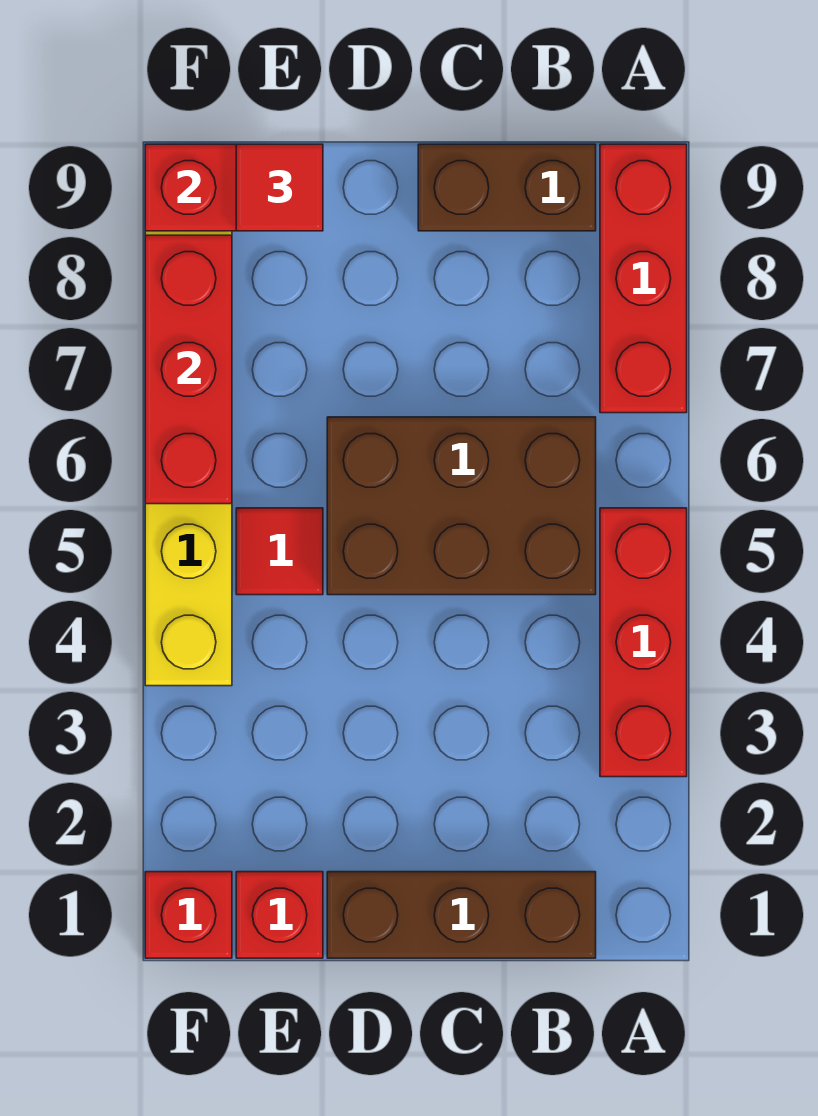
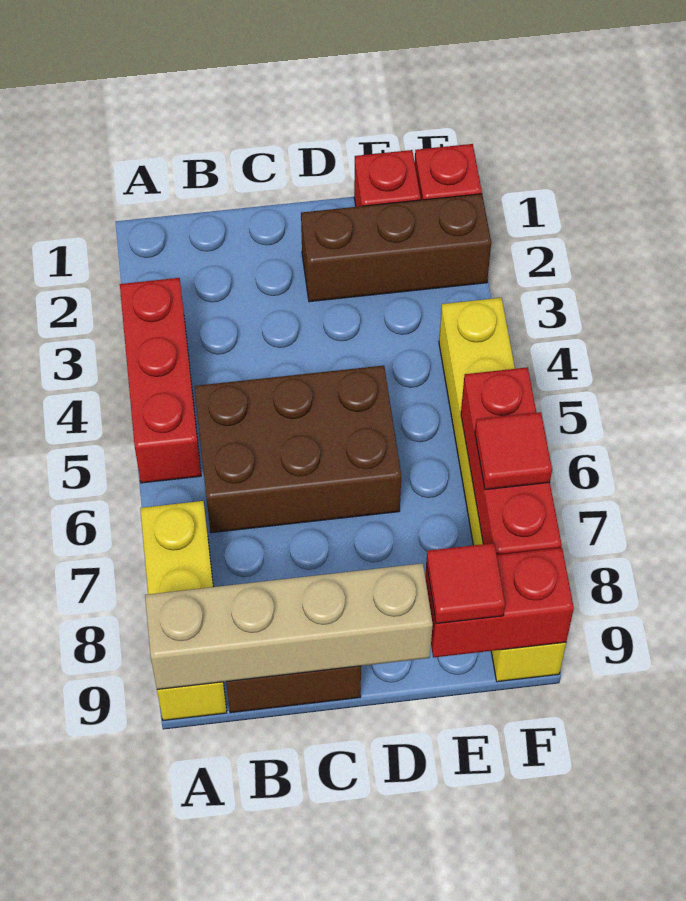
red brick A7:A9 level 1 -> yellow brick A7:A9 level 1
none -> tan brick A9:D9 level 2
brown brick B1:D1 level 1 -> brown brick D2:F2 level 1
red tile E5 level 1 -> red tile F7 level 3

